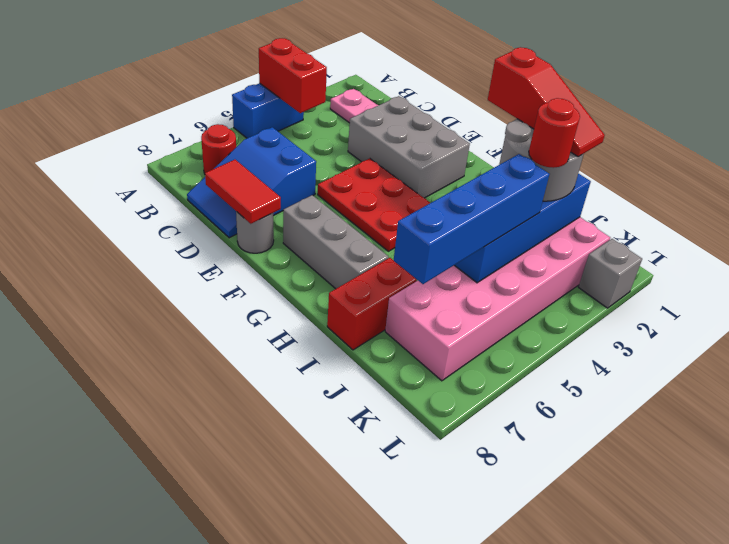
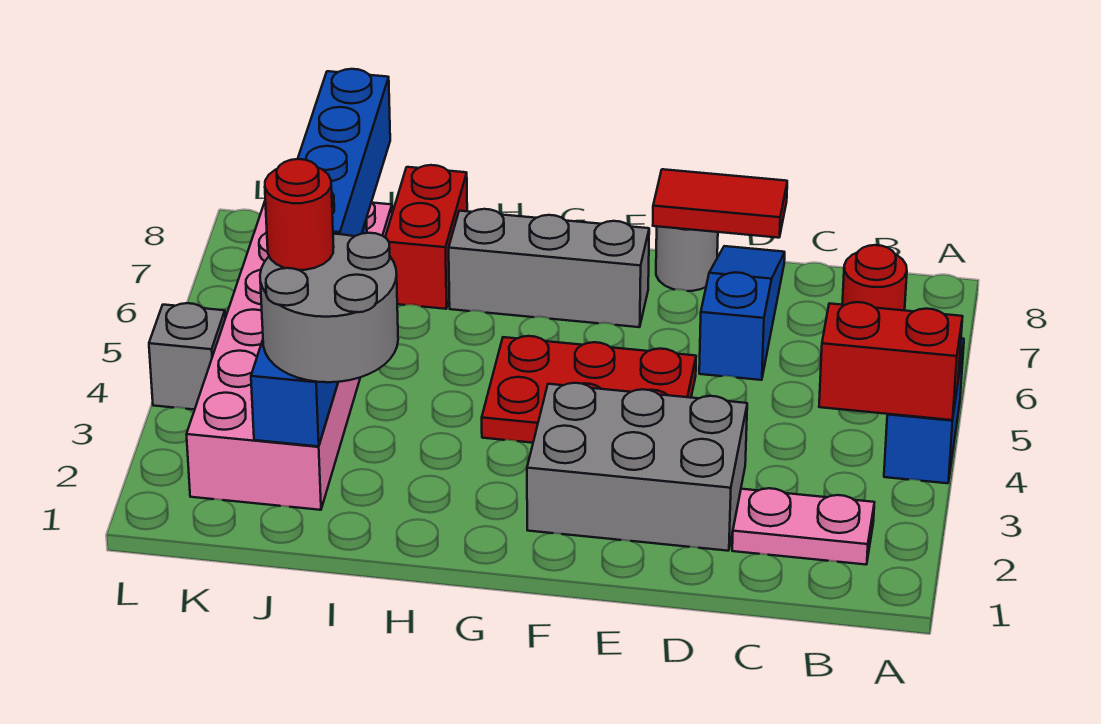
blue slope C6:D8 level 1 top 6 -> blue slope D6:D8 level 1 top 6
red slope H2:J2 level 4 top H -> none
grey brick L2 level 1 -> grey brick L4 level 1

